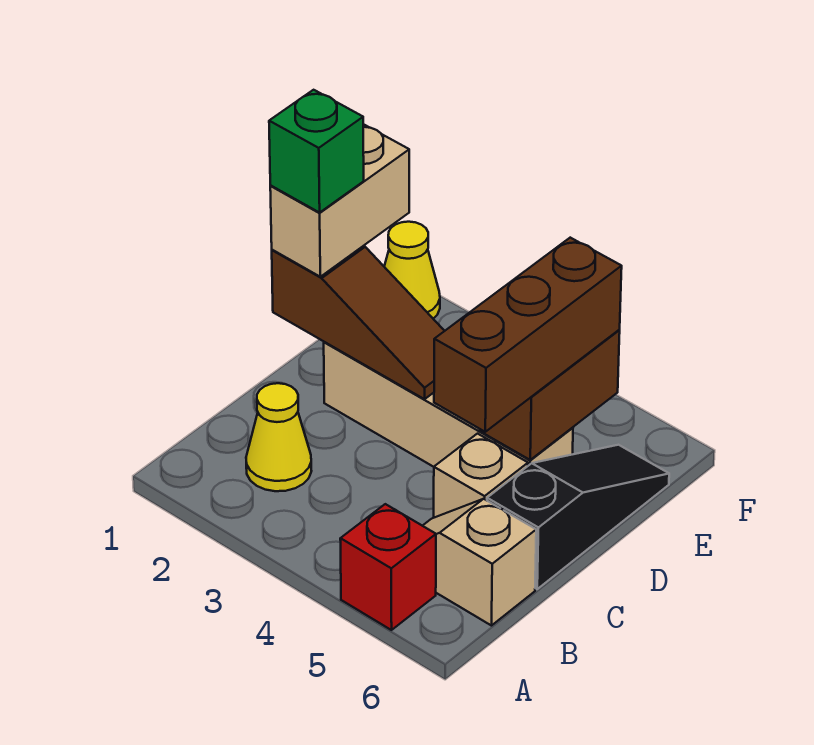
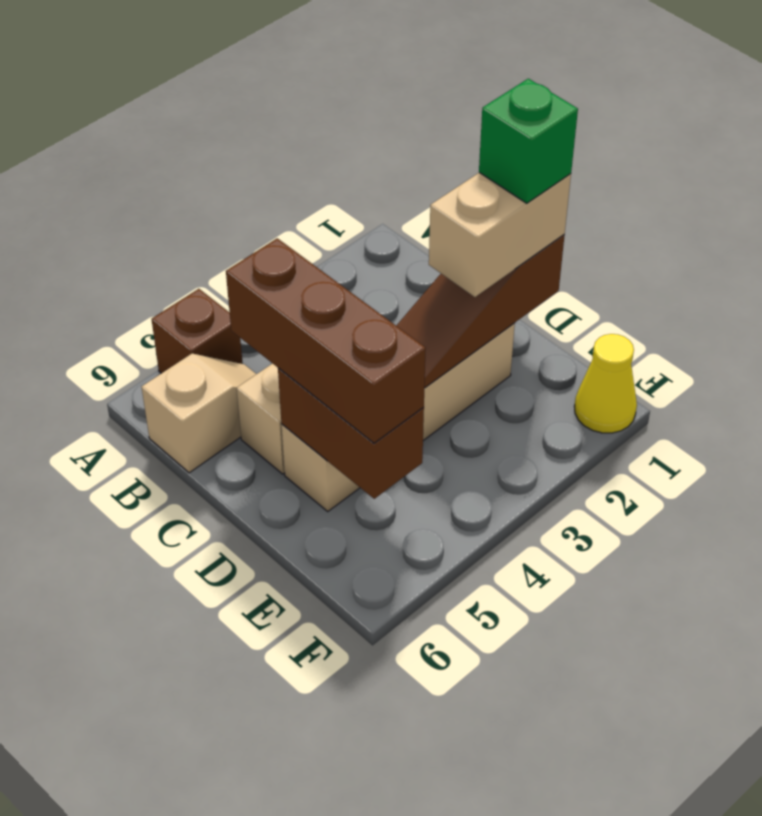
red brick A5 level 1 -> brown brick A5 level 1
yellow cone B2 level 1 -> none
black slope C6:E6 level 1 top C -> none
tan brick D1:E1 level 3 -> tan brick D1:D2 level 3

